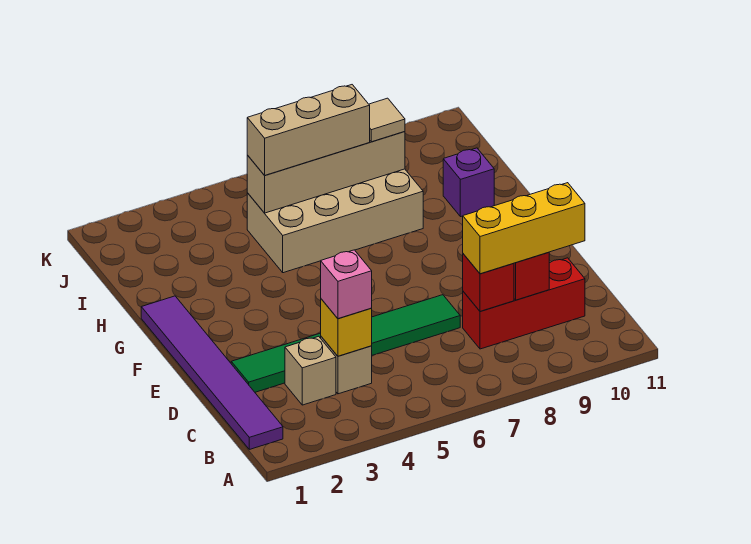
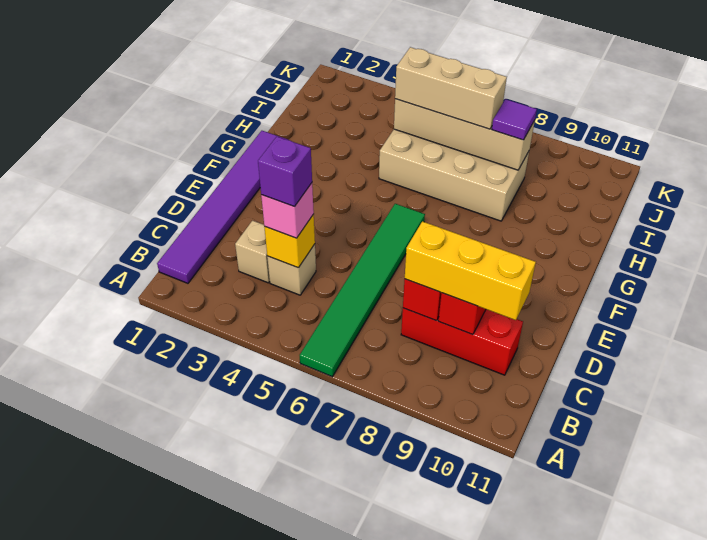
green tile D2:D7 level 1 -> green tile A6:F6 level 1
purple brick H10 level 1 -> purple brick C4 level 4
tan tile I8 level 3 -> purple tile I8 level 3

